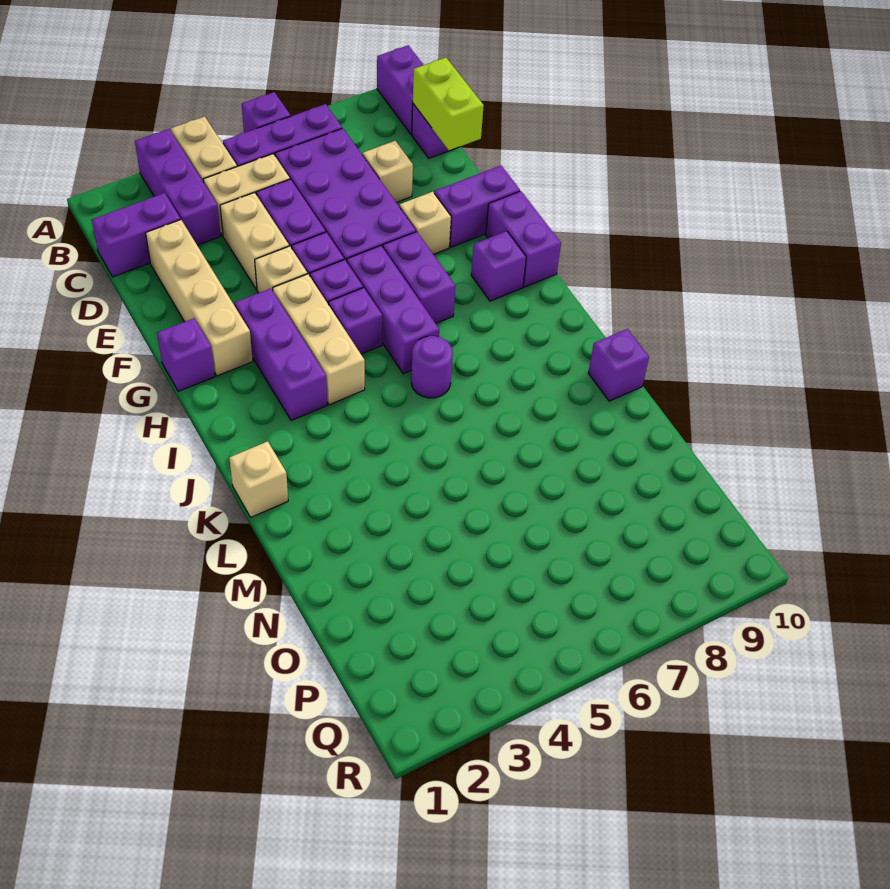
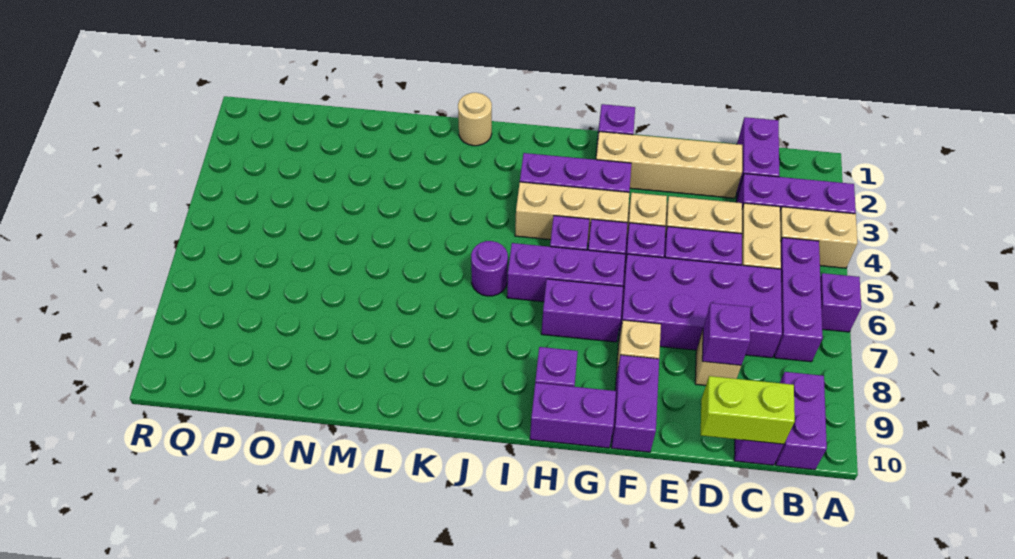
purple brick A10:B10 level 1 -> purple brick B9:B10 level 1
tan brick K1 level 1 -> tan round brick K1 level 1
purple brick L10 level 1 -> purple brick D8 level 2

